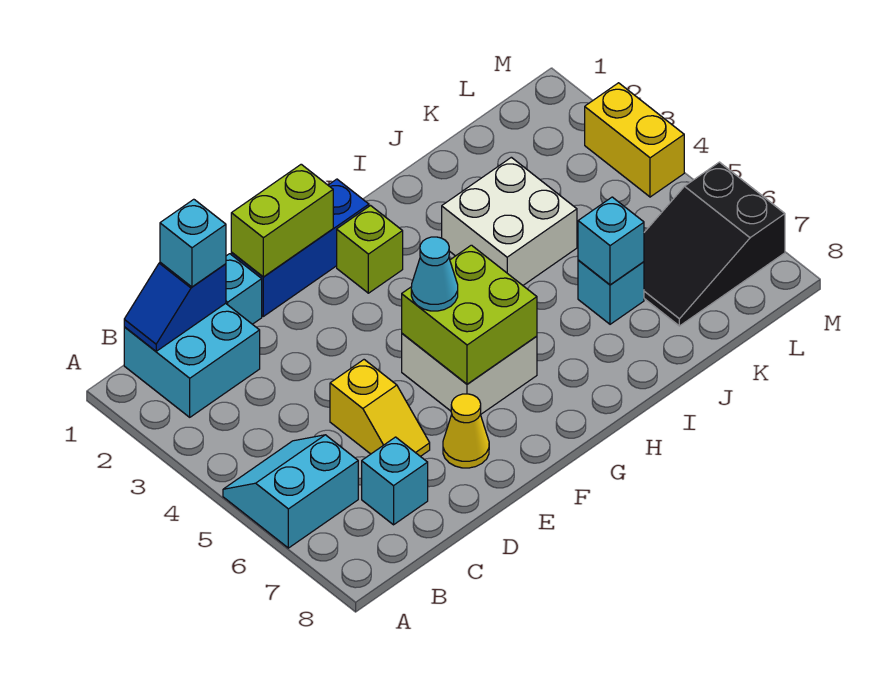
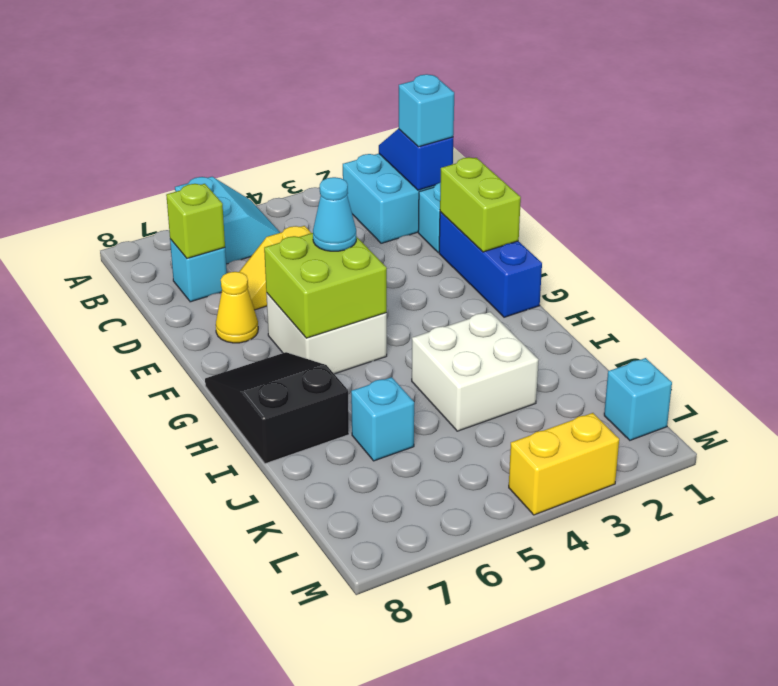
lime brick G2 level 1 -> lime brick C7 level 2
cyan brick J6 level 2 -> cyan brick L1 level 1
black slope K6:M7 level 1 top M -> black slope G7:I8 level 1 top I

